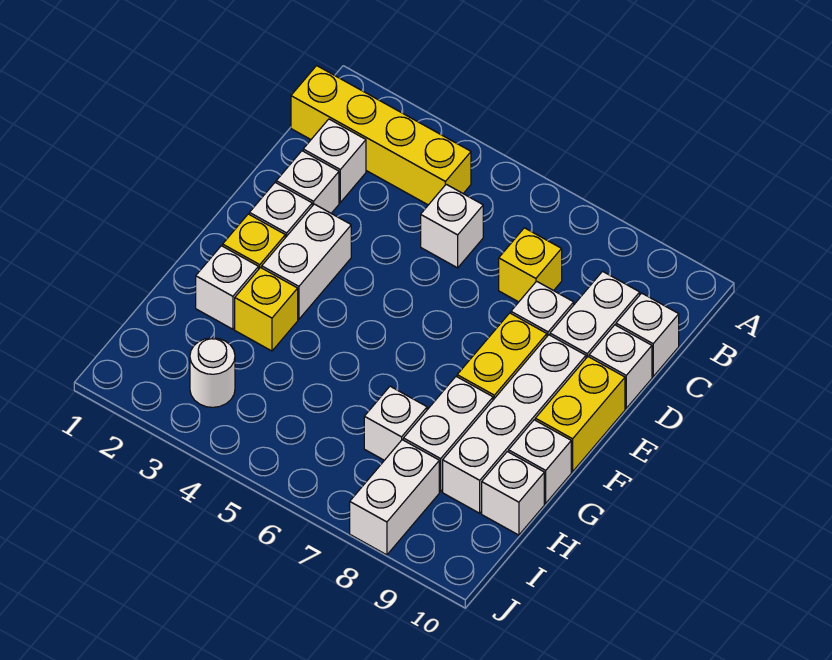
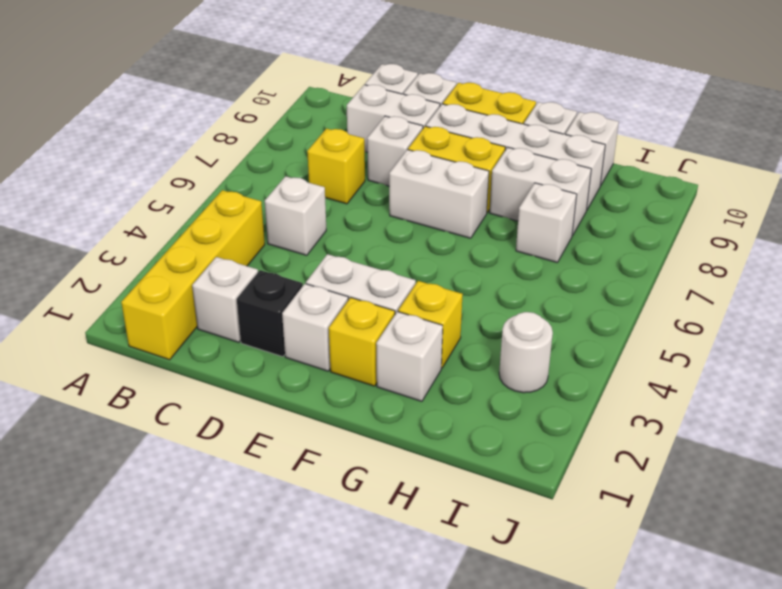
white brick D2 level 1 -> black brick D2 level 1
white brick I8:J8 level 1 -> white brick E7:F7 level 1

